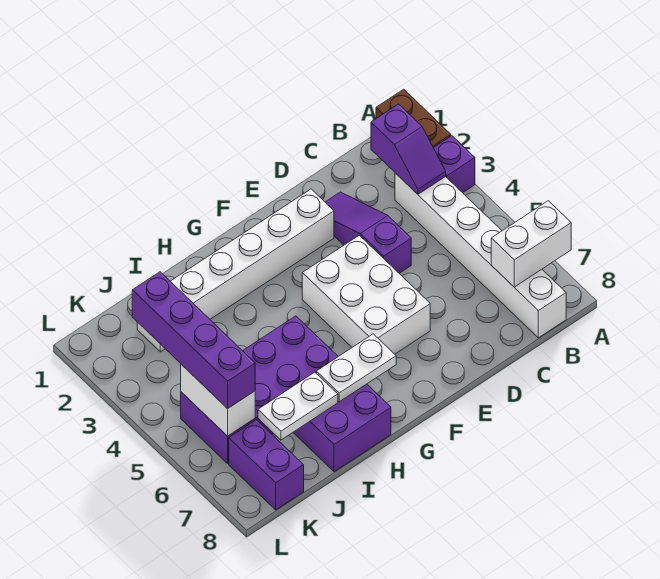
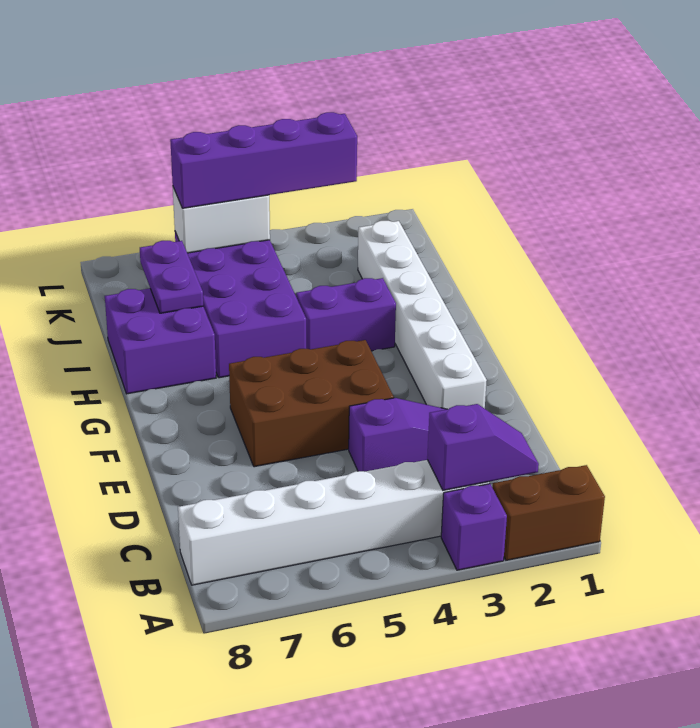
white brick A7:B7 level 2 -> none
purple slope B2:B3 level 2 top 2 -> purple slope B2:B3 level 2 top 3
white brick E4:F6 level 1 -> brown brick E4:F6 level 1
white plate G7:H7 level 2 -> none
white plate I7:J7 level 2 -> purple plate I7:J7 level 2
purple brick K7:K8 level 1 -> purple brick H3:H4 level 1

